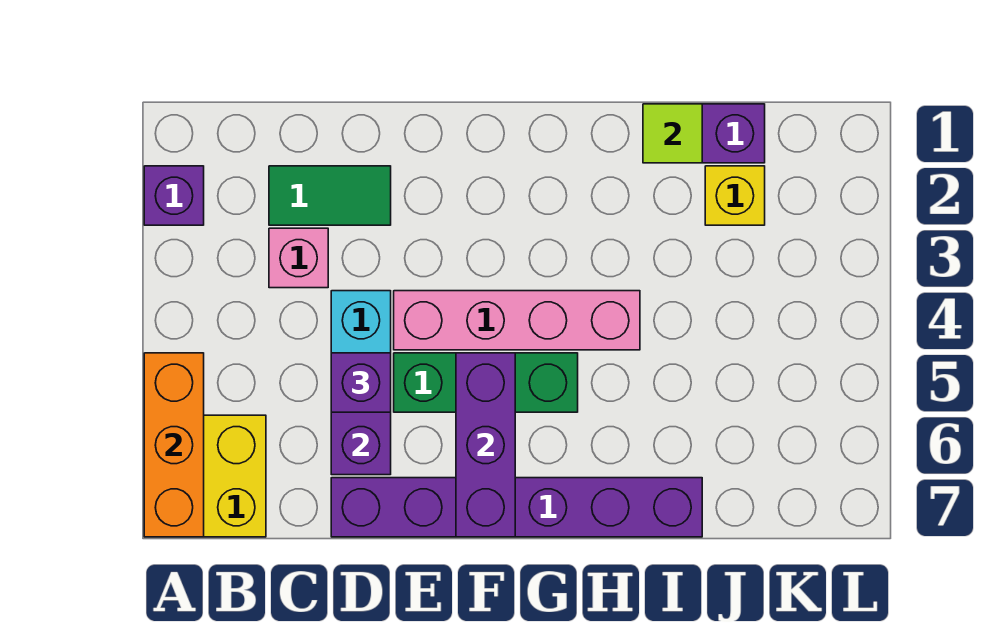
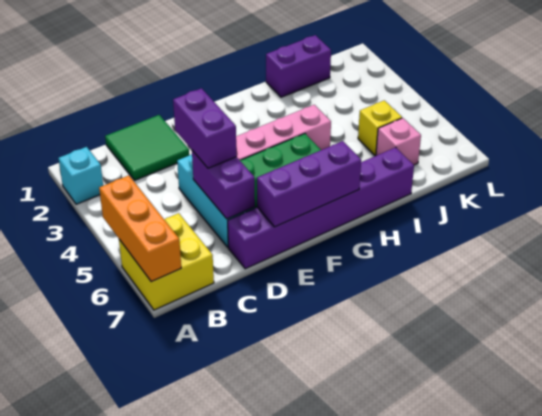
purple brick A2 level 1 -> cyan brick A2 level 1
green tile C2:D2 level 1 -> green tile C1:D2 level 1
pink brick C3 level 1 -> pink brick J6 level 1
purple brick D5 level 3 -> purple brick D4:D5 level 3
purple brick F5:F7 level 2 -> purple brick E7:G7 level 2
lime tile I1 level 2 -> none
yellow brick J2 level 1 -> yellow brick J5 level 1

